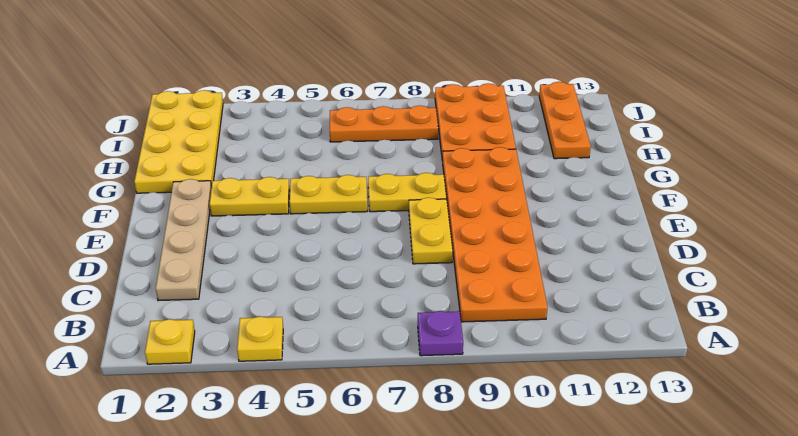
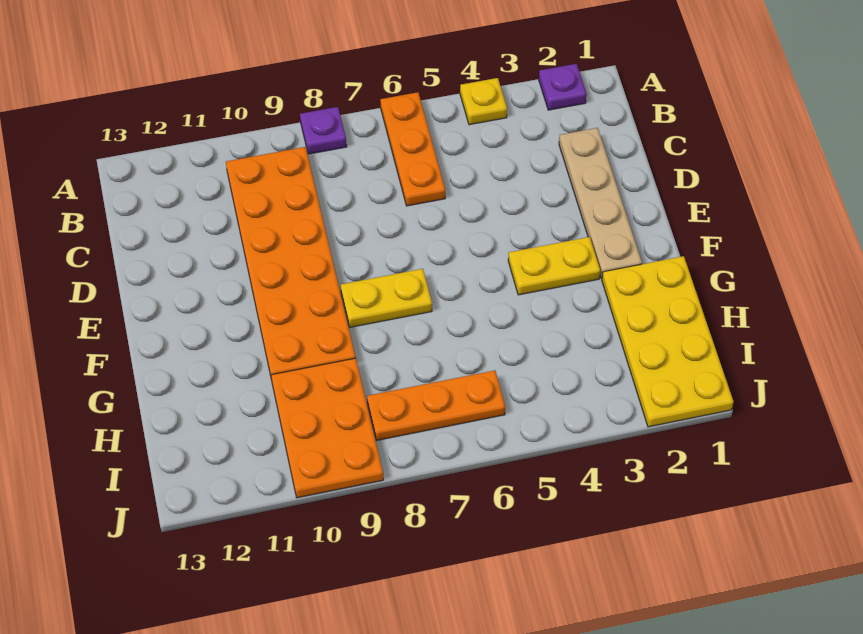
yellow plate A2 level 1 -> purple plate A2 level 1
yellow plate D8:E8 level 1 -> none
yellow plate F5:F6 level 1 -> none
orange plate H12:J12 level 1 -> orange plate A6:C6 level 1

